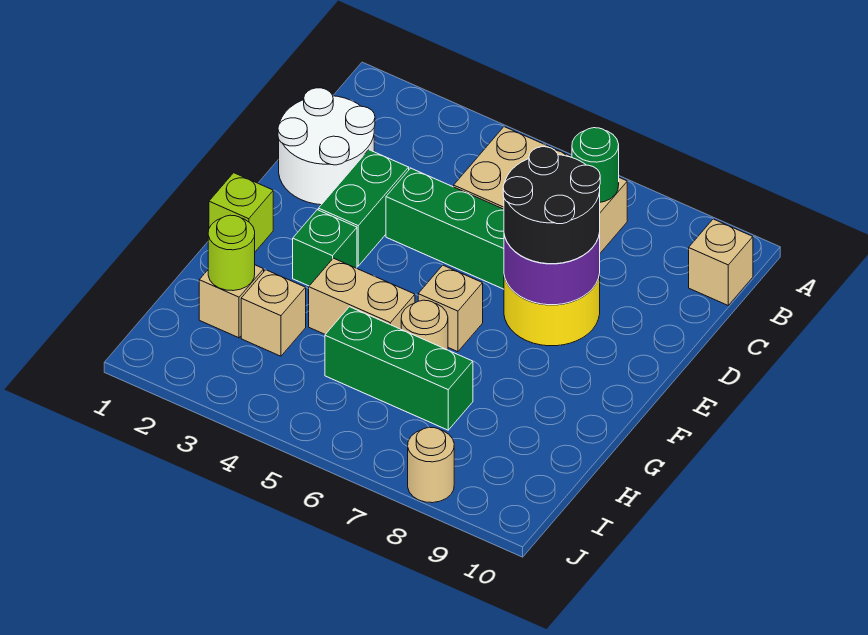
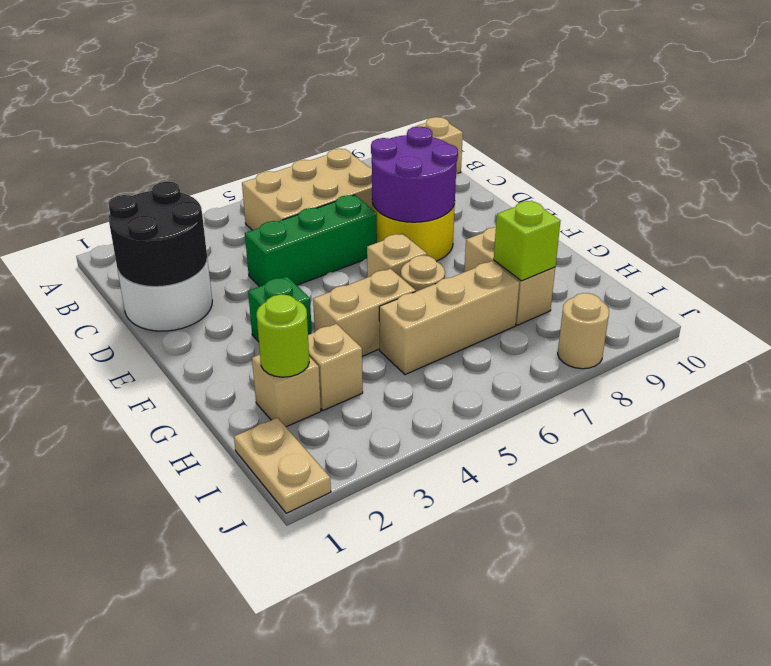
green round brick B7 level 2 -> none
green brick D3:E3 level 1 -> none
black round brick D7:E8 level 3 -> black round brick C1:D2 level 2
lime brick F1 level 1 -> lime brick H8 level 2
none -> tan brick G8:H8 level 1
green brick H5:H7 level 1 -> tan brick H5:H7 level 1
none -> tan plate I1:J1 level 1

